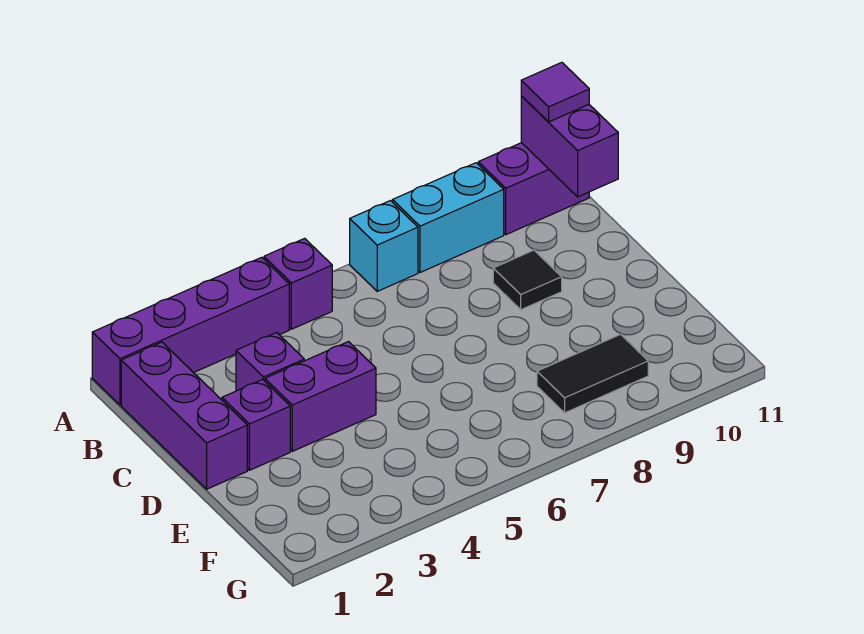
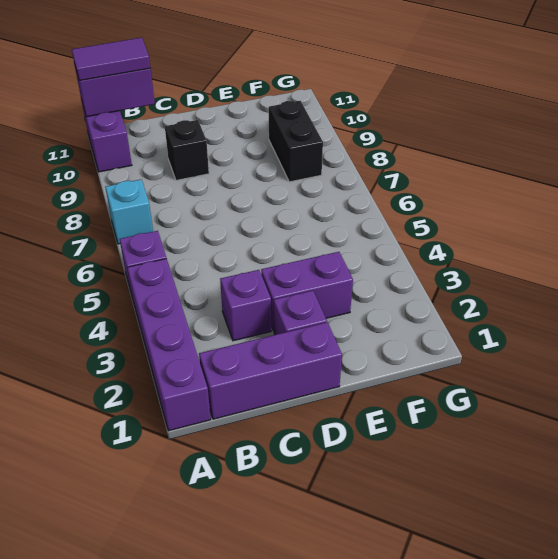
cyan brick A8:A9 level 1 -> none
purple tile A11 level 3 -> purple tile A11:B11 level 3
black tile C9 level 1 -> black brick C9 level 1
purple brick D3:D4 level 1 -> purple brick D3:E3 level 1
black tile F8:F9 level 1 -> black brick F8:F9 level 1

